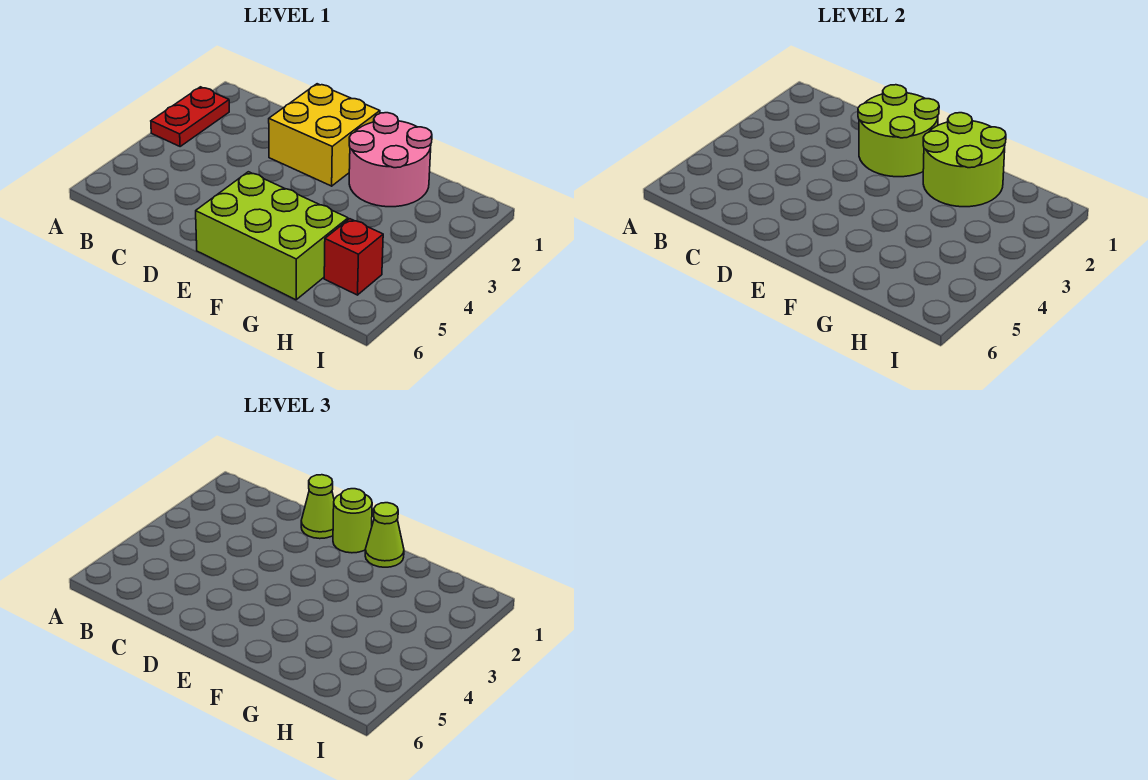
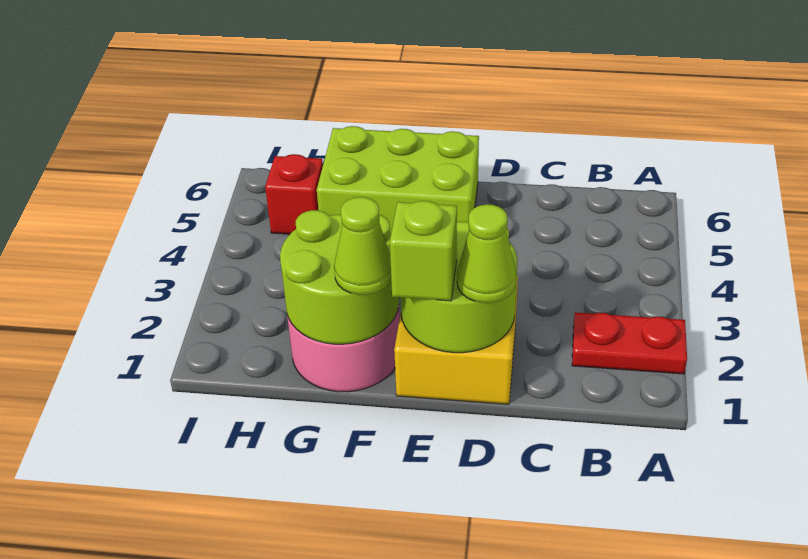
red plate A2:A3 level 1 -> red plate A2:B2 level 1
lime round brick E1 level 3 -> lime brick E1 level 3

